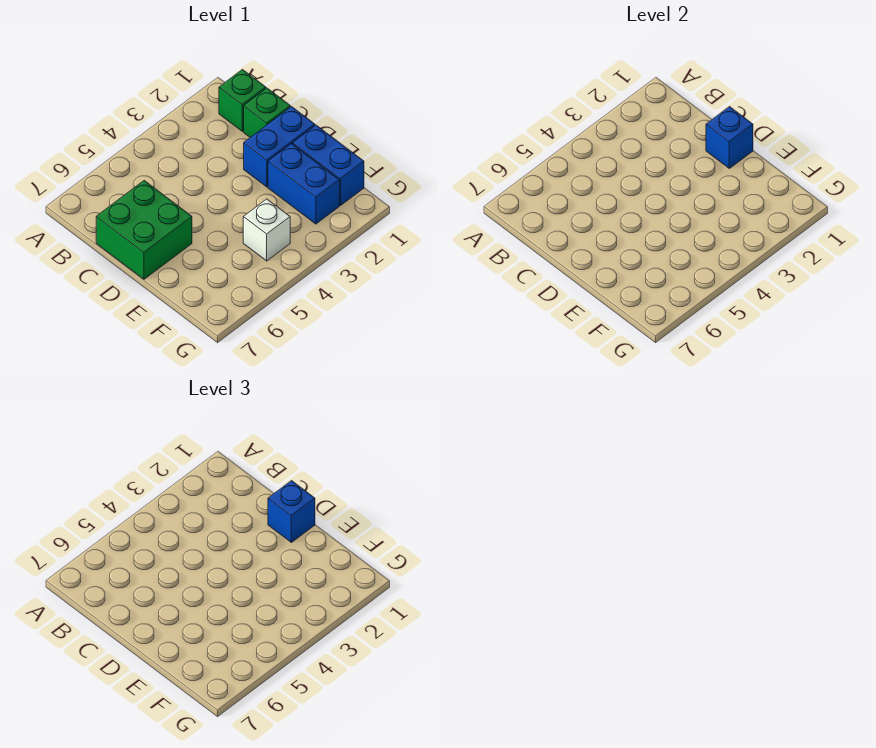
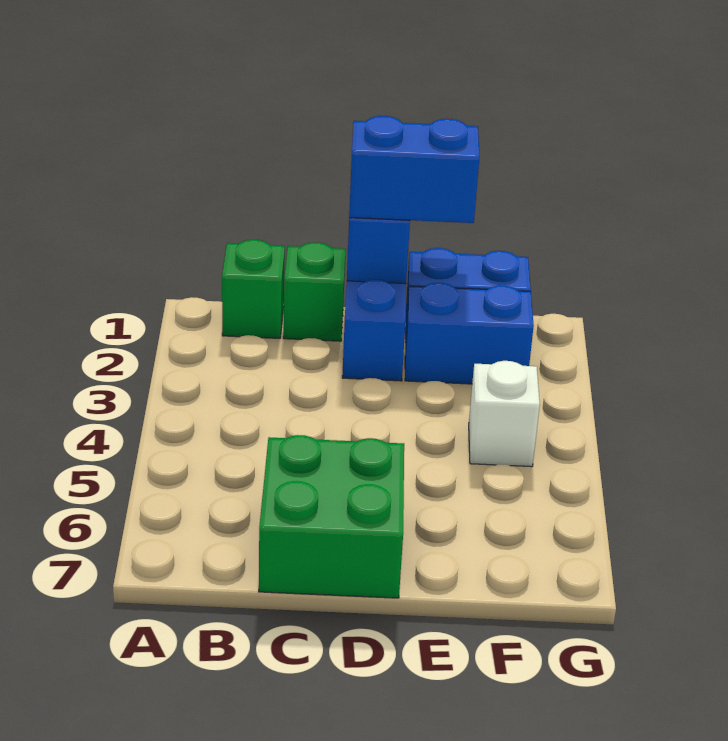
blue brick D1 level 3 -> blue brick D1:E1 level 3

